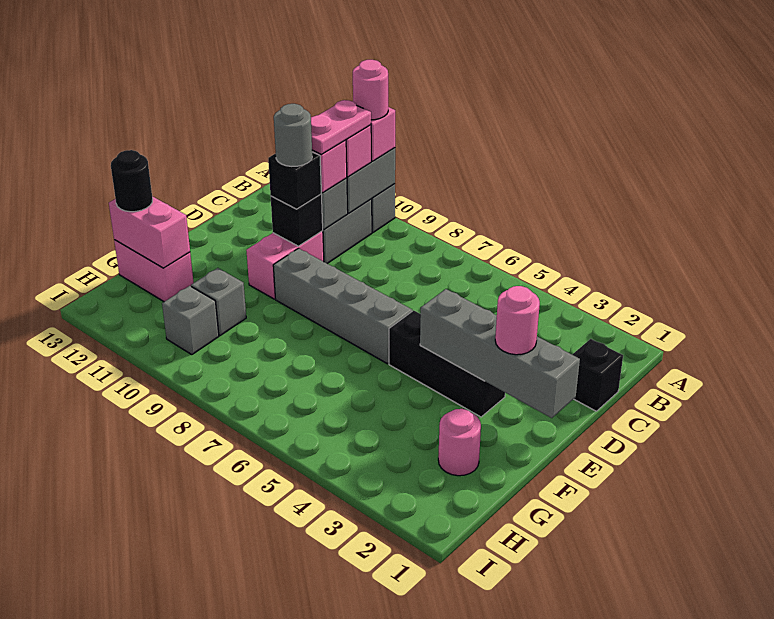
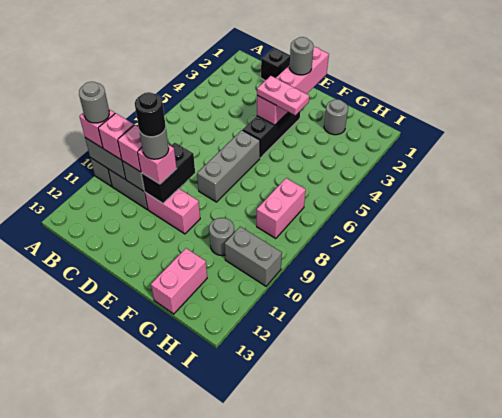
pink round brick A10 level 4 -> grey round brick A10 level 4
pink plate B10:C10 level 4 -> pink plate E4:F4 level 3
black brick D10 level 2 -> black brick D9:D10 level 2
black brick D10 level 3 -> pink brick D10 level 3
grey brick E1:E4 level 2 -> pink brick E1:E4 level 2
pink round brick E2 level 3 -> grey round brick E2 level 3
grey brick E6:E9 level 1 -> grey brick E6:E8 level 1
pink round brick G2 level 1 -> grey round brick G2 level 1
grey brick G10 level 1 -> grey round brick G10 level 1
pink brick G12:G13 level 2 -> pink brick H7:H8 level 1
black round brick G13 level 3 -> black round brick D10 level 5
grey brick H10 level 1 -> grey brick H10:I10 level 1

